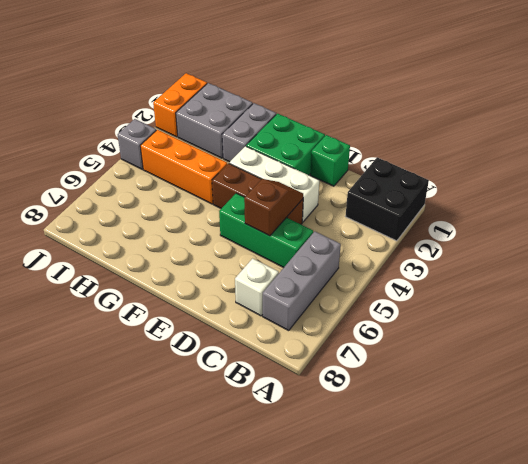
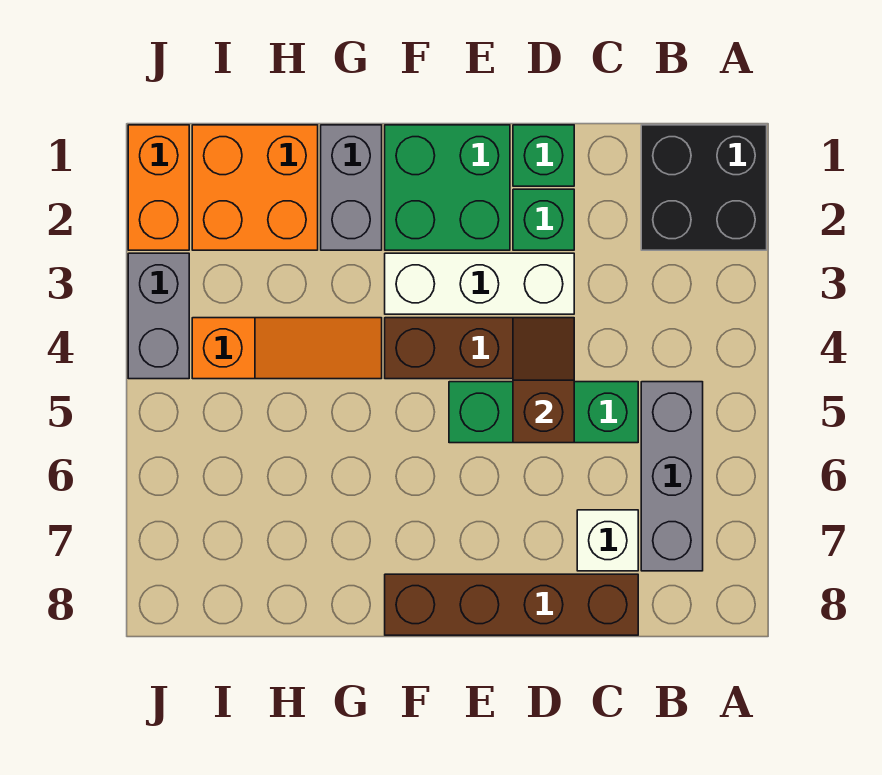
none -> brown brick C8:F8 level 1
none -> green brick D2 level 1
orange brick G4:I4 level 1 -> orange slope G4:I4 level 1 top I
grey brick H1:I2 level 1 -> orange brick H1:I2 level 1
grey brick J4 level 1 -> grey brick J3:J4 level 1

